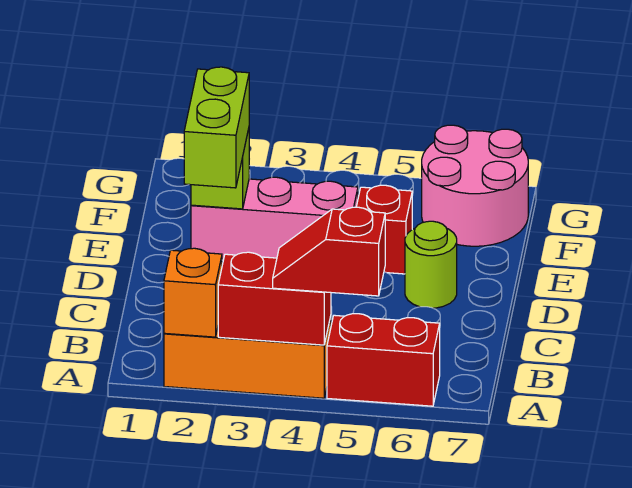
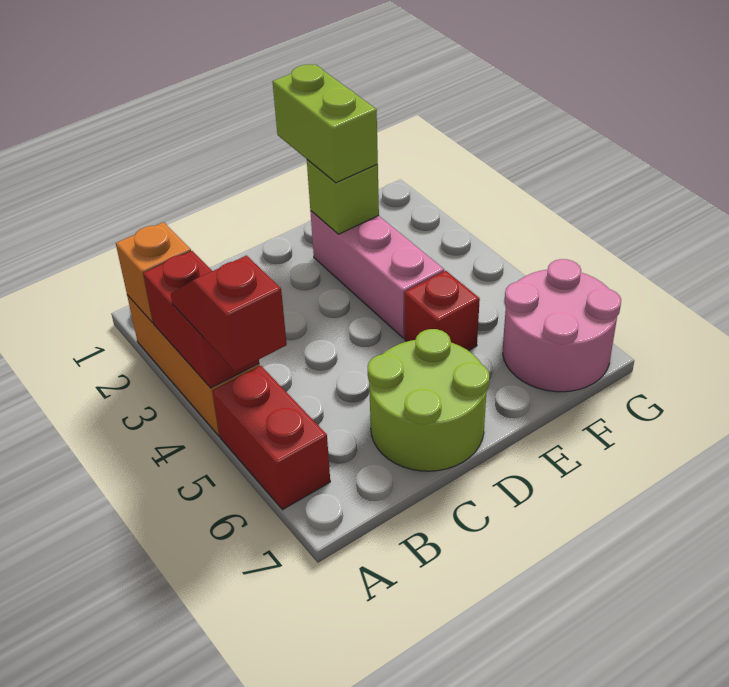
lime brick D2:E2 level 3 -> lime brick E1:E2 level 3
lime round brick D6 level 1 -> lime round brick C6:D7 level 1

